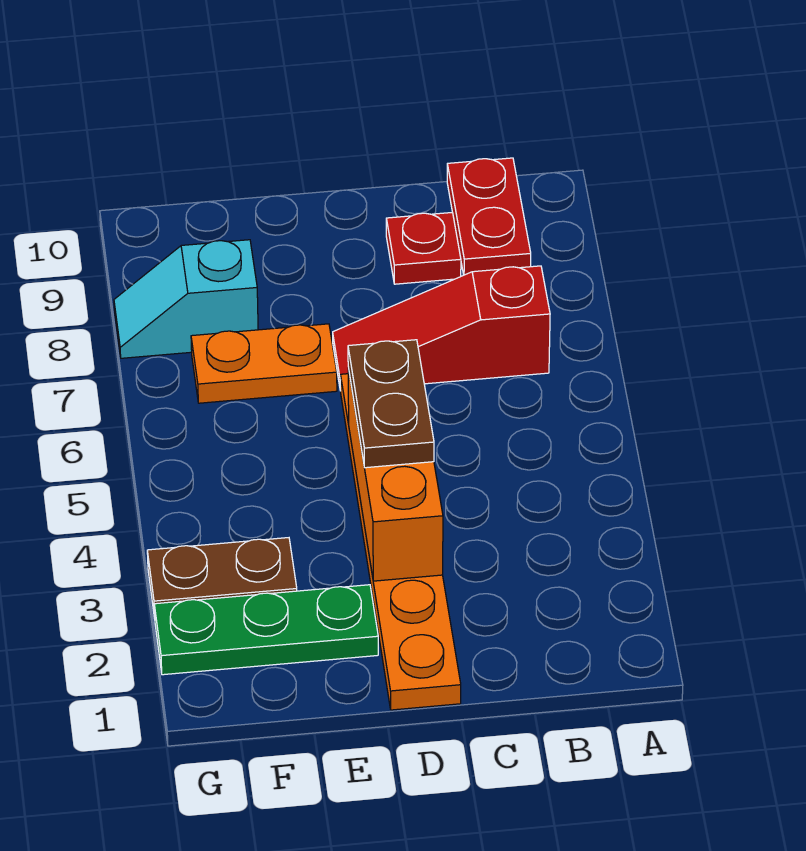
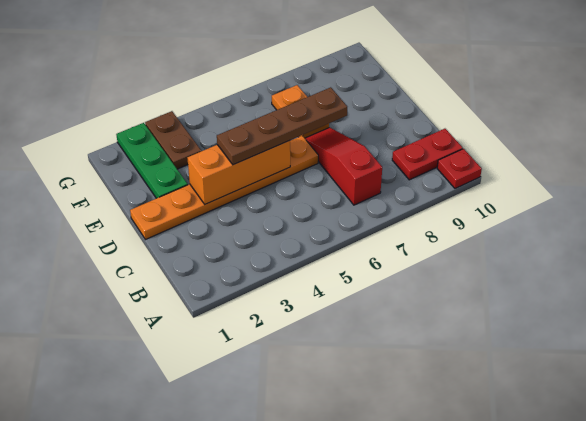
red plate C9 level 1 -> red plate A10 level 1
brown plate D4:D5 level 3 -> brown plate D4:D7 level 3
cyan slope F8:G8 level 1 top F -> none

